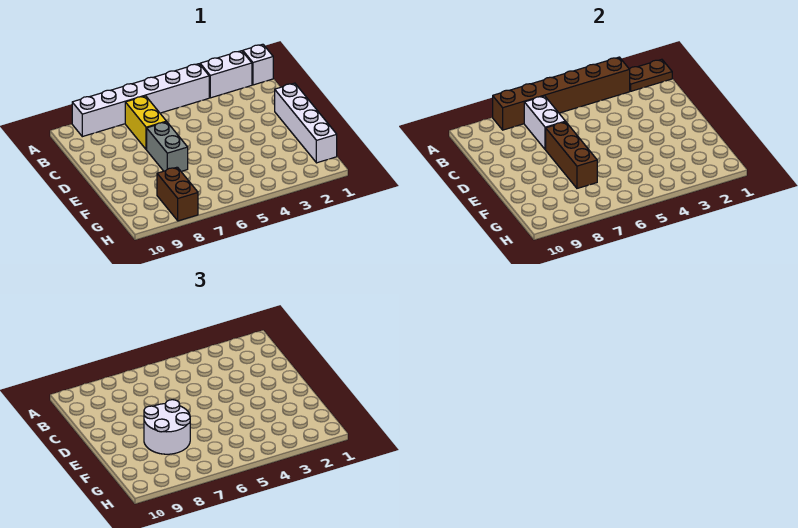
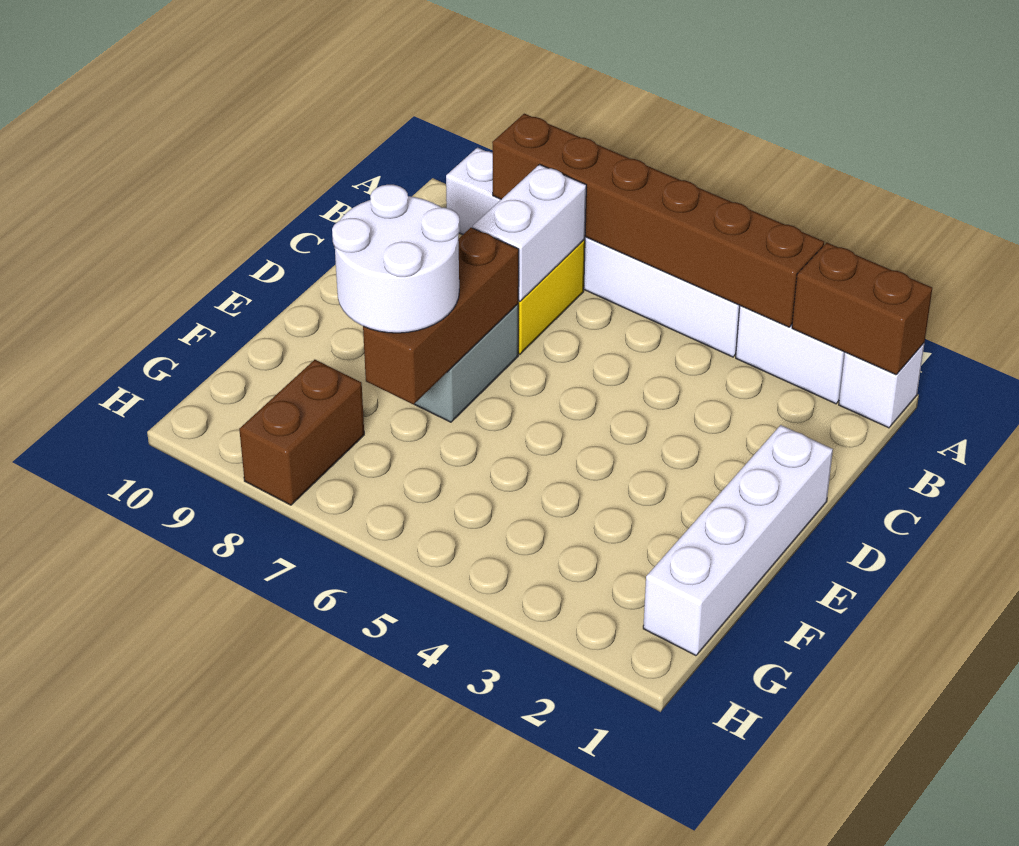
brown plate A1:A2 level 2 -> brown brick A1:A2 level 2

